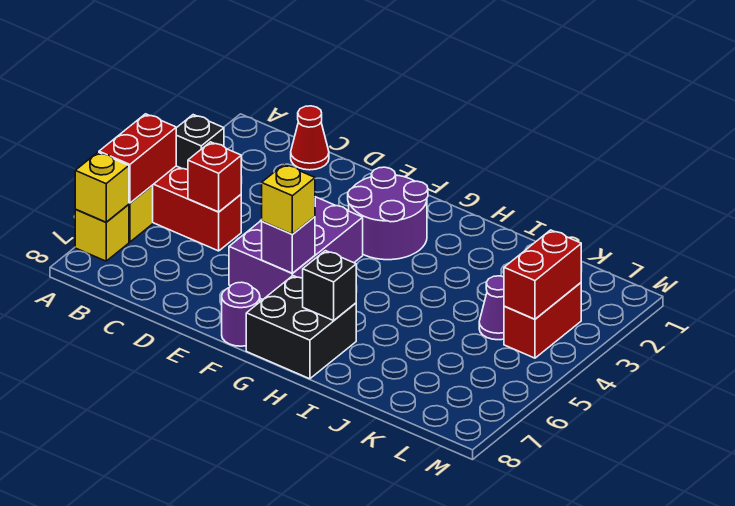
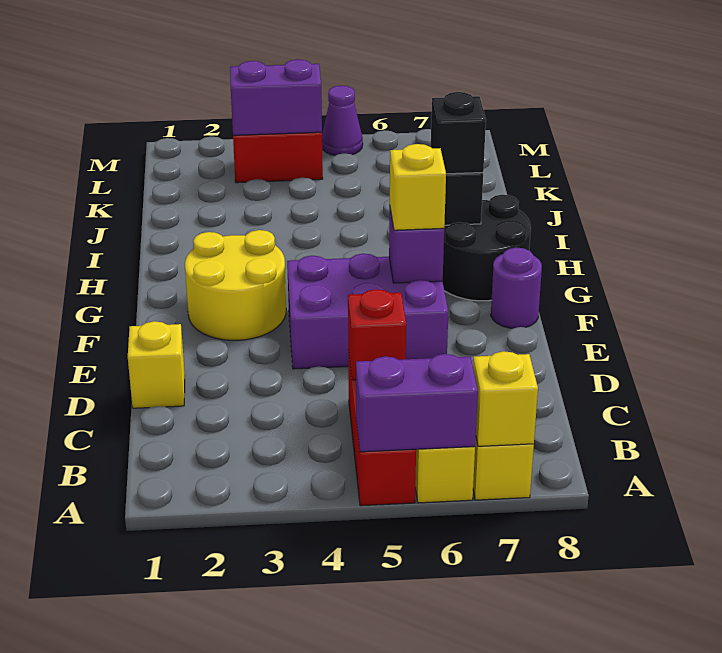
black brick A3 level 1 -> black brick H7 level 3
red brick A5:A6 level 2 -> purple brick A5:A6 level 2
red cone C1 level 1 -> none
none -> yellow brick D1 level 1
purple round brick F2:G3 level 1 -> yellow round brick F2:G3 level 1
black brick G7:H8 level 1 -> black round brick G7:H8 level 1
purple cone K4 level 1 -> purple cone M5 level 1
red brick L3:L4 level 2 -> purple brick L3:L4 level 2

